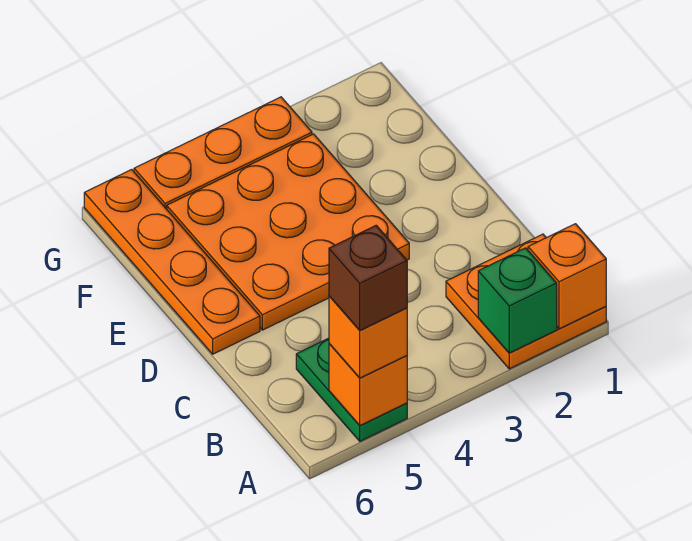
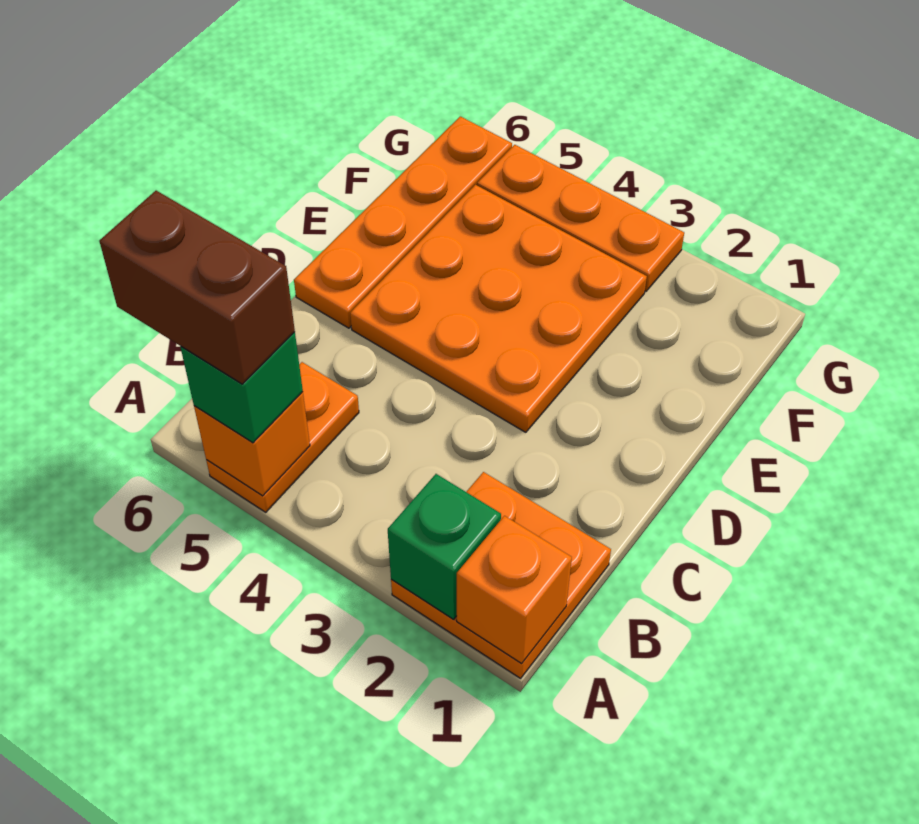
green plate A5:B5 level 1 -> orange plate A5:B5 level 1
orange brick A5 level 3 -> green brick A5 level 3
brown brick A5 level 4 -> brown brick A5:A6 level 4

